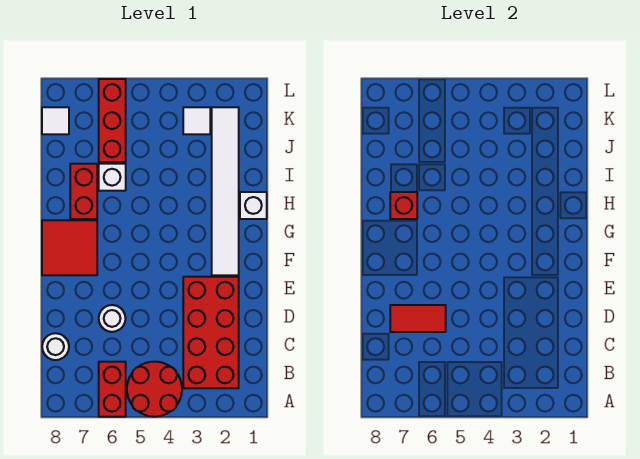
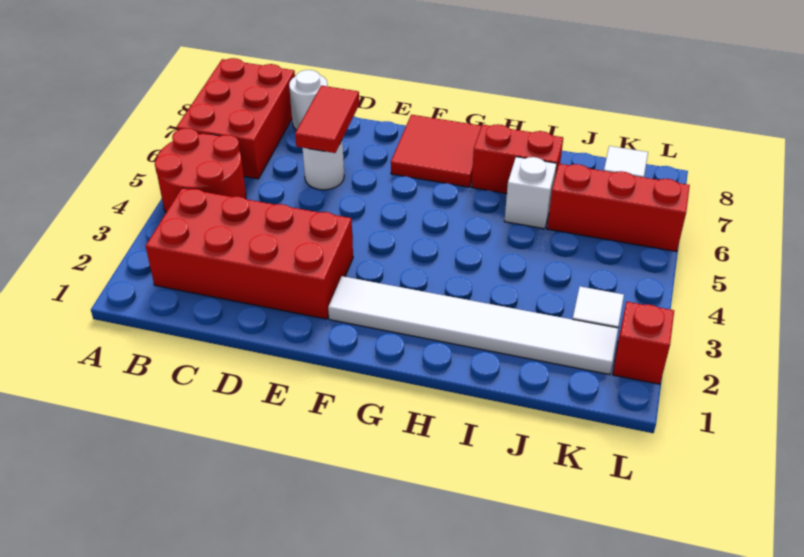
red brick A6:B6 level 1 -> red brick A6:B8 level 1
white brick H1 level 1 -> none
red brick H7 level 2 -> red brick L2 level 1

